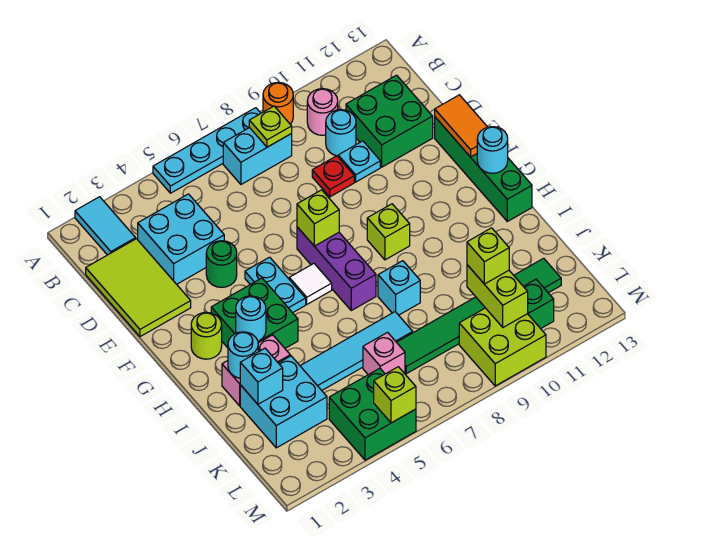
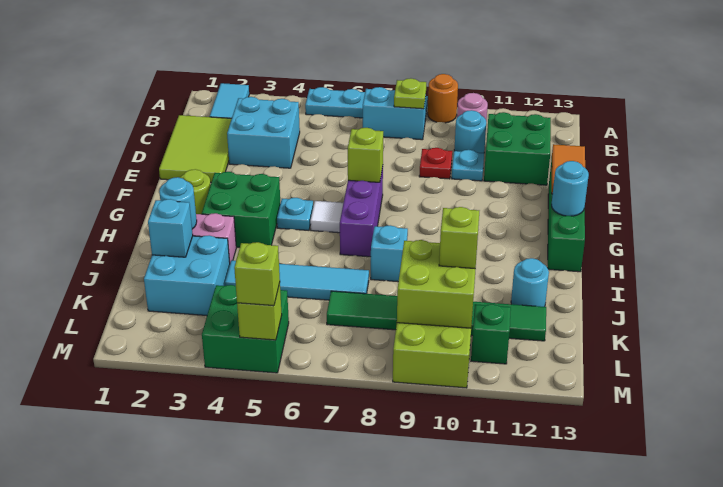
green round brick E4 level 1 -> none
cyan plate F5:G5 level 1 -> cyan plate G5 level 1
lime brick G9 level 1 -> lime brick M5 level 3
cyan round brick H3 level 2 -> cyan round brick J12 level 1
pink brick K6 level 1 -> none
lime brick K10:L10 level 2 -> lime brick K9:L10 level 2

